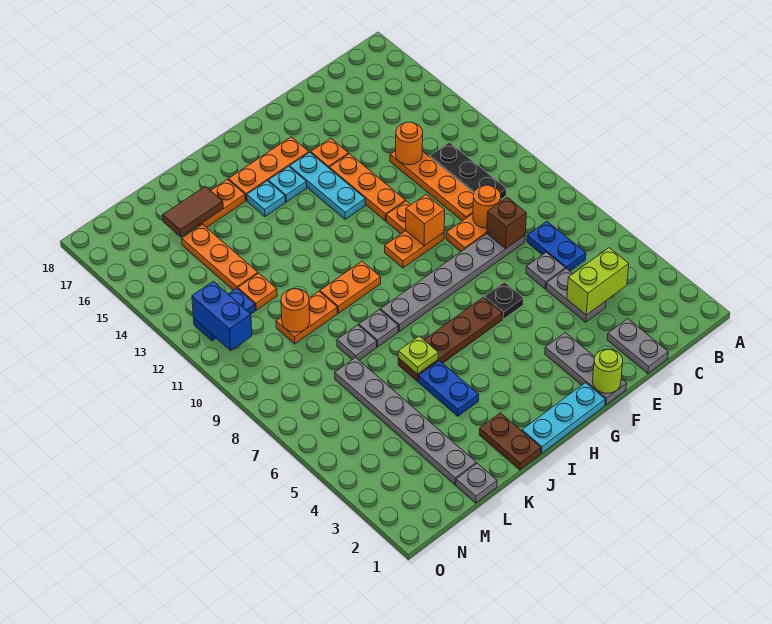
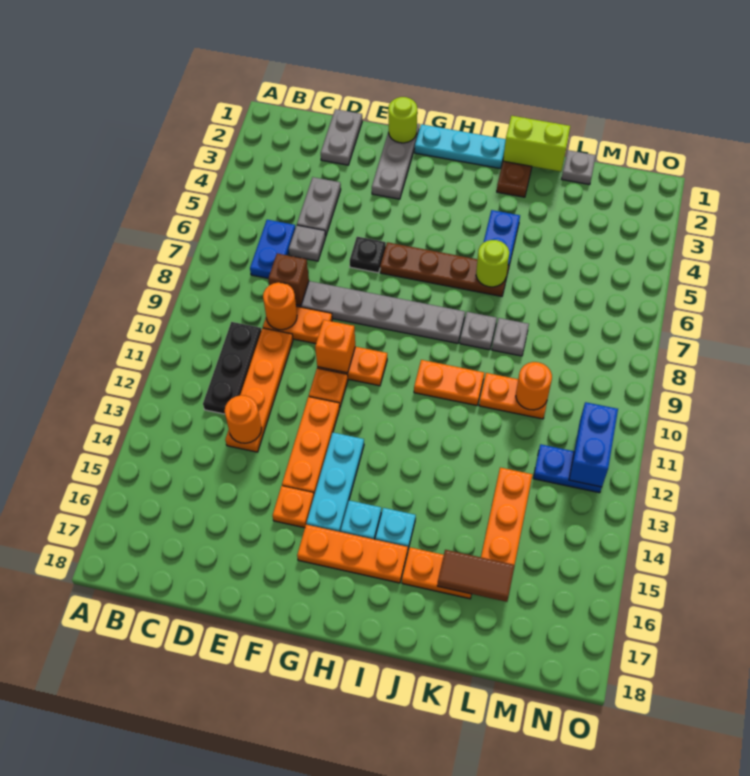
lime brick C4:D4 level 2 -> lime brick J1:K1 level 2
lime plate J6 level 2 -> lime round brick J6 level 2
grey plate L2:L7 level 1 -> none
orange plate L12 level 1 -> none

